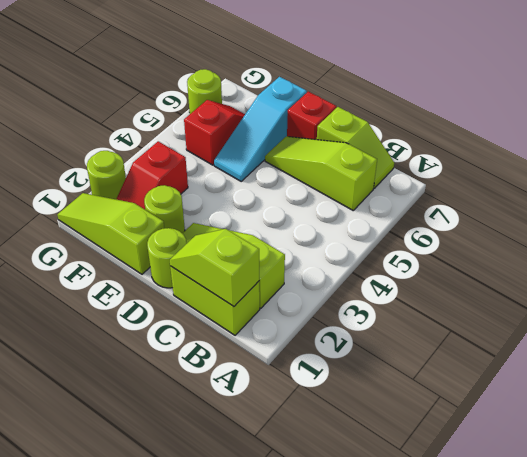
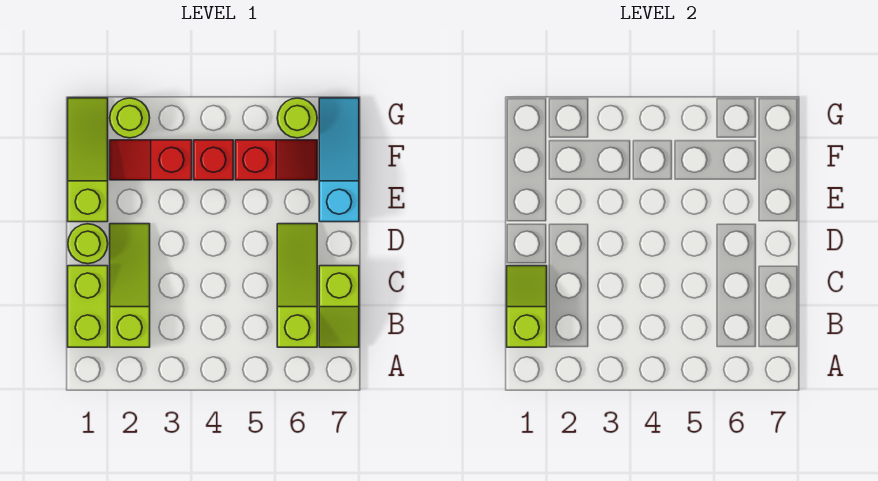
red brick D7 level 1 -> red brick F4 level 1
lime round brick E2 level 1 -> none
cyan slope E5:E7 level 1 top 7 -> cyan slope E7:G7 level 1 top E

